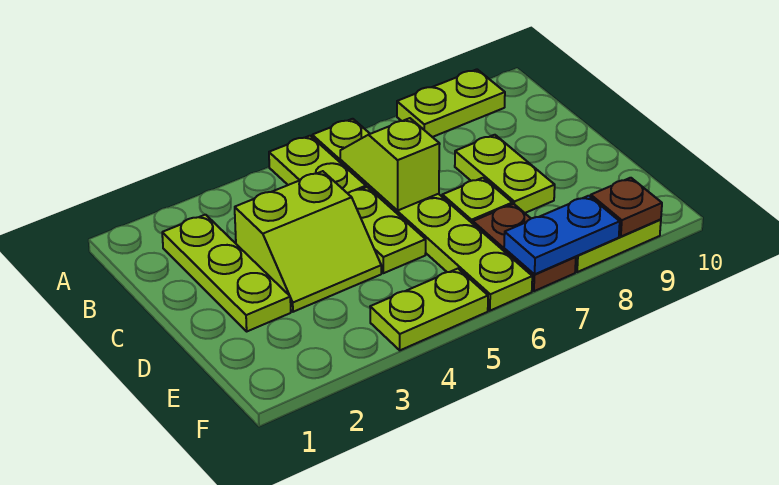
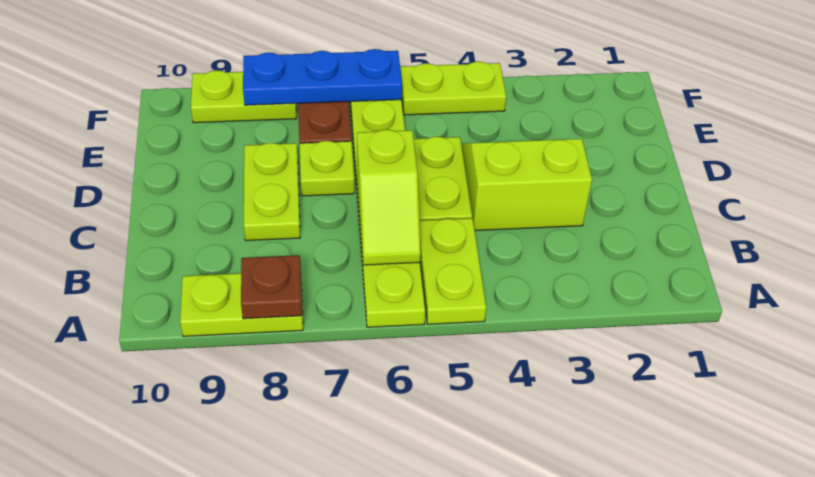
lime plate B2:D2 level 1 -> none
blue plate F7:F8 level 2 -> blue plate F6:F8 level 2
brown plate F9 level 2 -> brown plate A8 level 2

